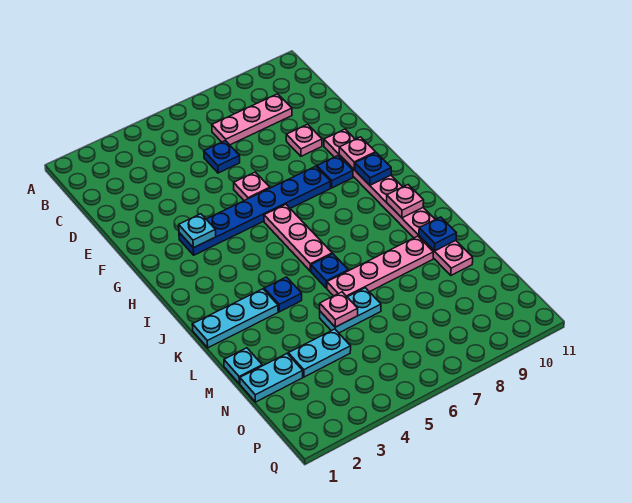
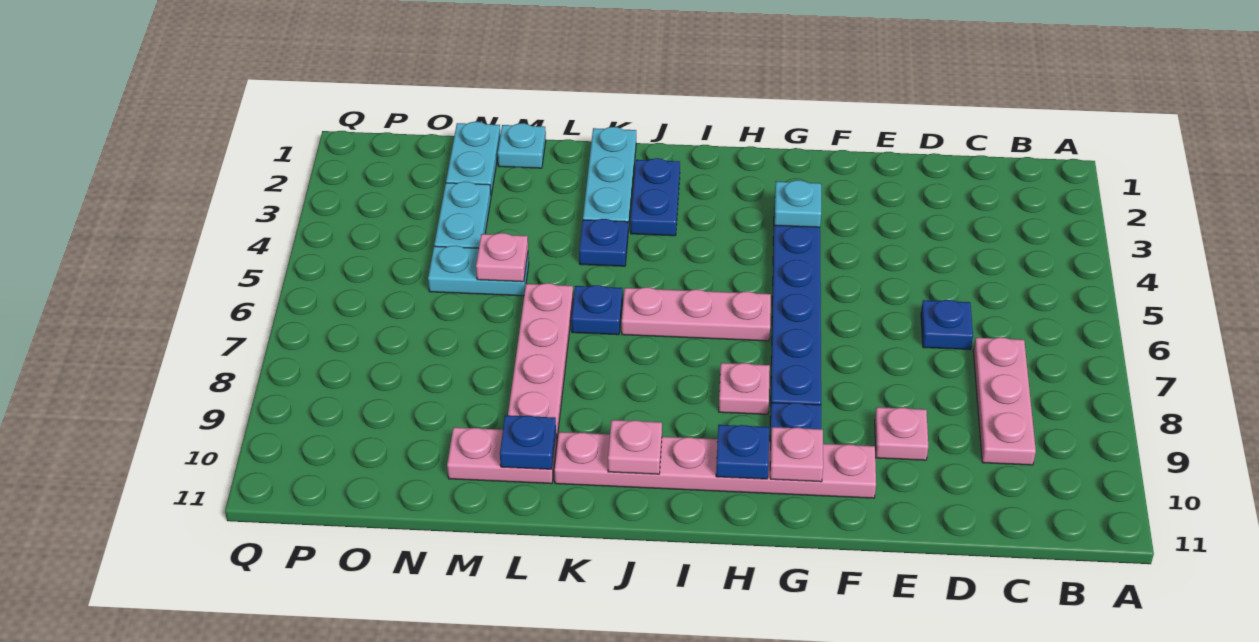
pink plate F6 level 1 -> pink plate H8 level 1
none -> blue plate J2:J3 level 1
cyan plate M5:M6 level 1 -> cyan plate M5:N5 level 1

